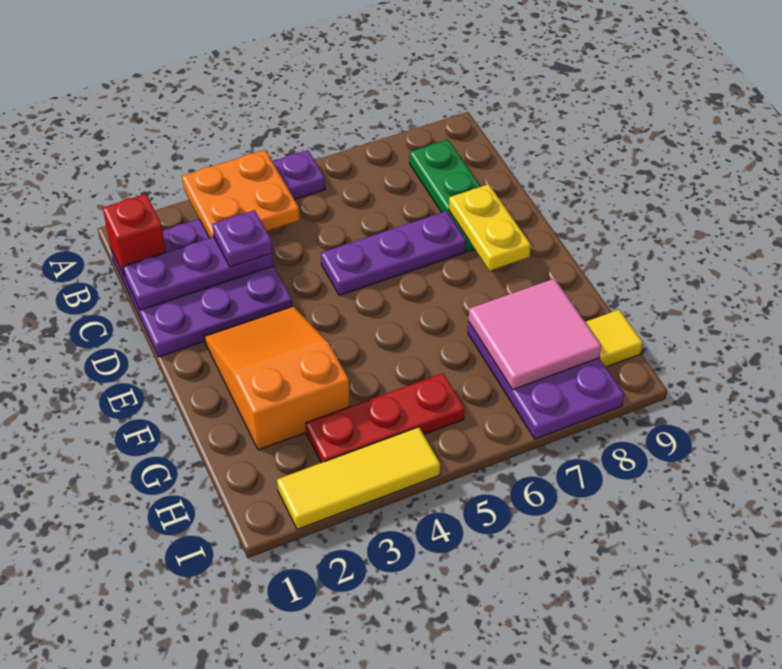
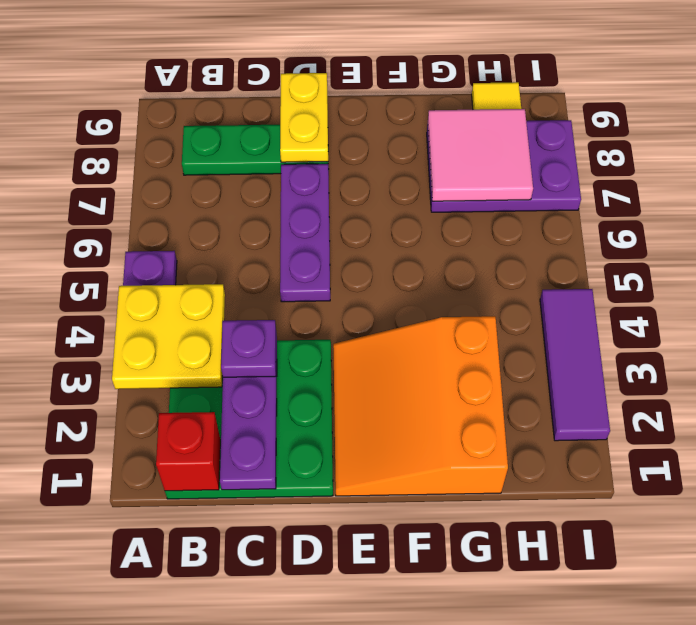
orange plate A3:B4 level 2 -> yellow plate A3:B4 level 2
purple plate B1:D3 level 1 -> green plate B1:D3 level 1
yellow plate D8:E8 level 2 -> yellow plate D8:D9 level 2
orange slope E2:G3 level 1 top G -> orange slope E1:G3 level 1 top G
red plate H3:H5 level 1 -> none
yellow tile I2:I4 level 1 -> purple tile I2:I4 level 1

